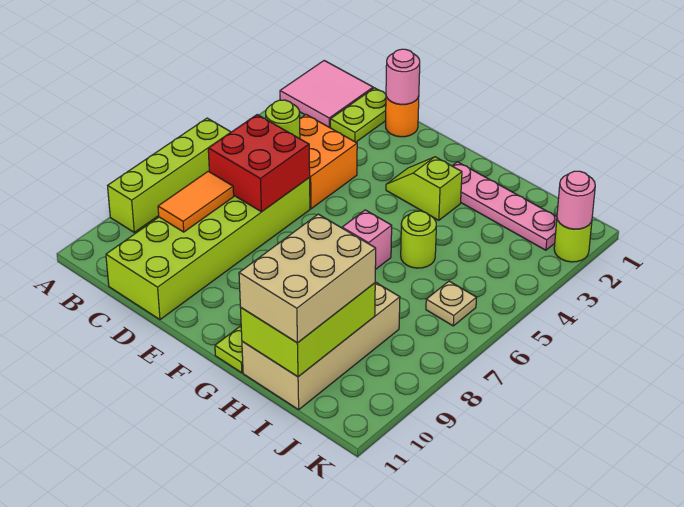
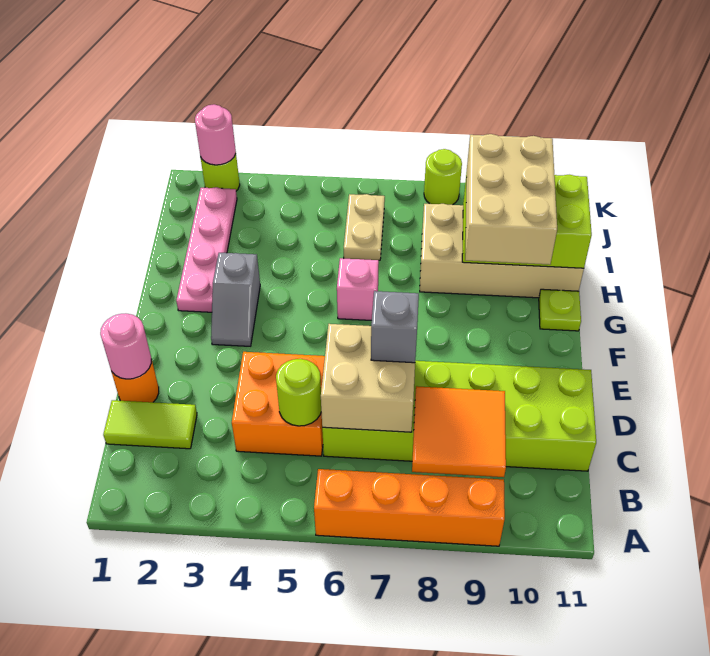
pink tile A1:B2 level 1 -> none
lime brick A6:A9 level 1 -> orange brick A6:A9 level 1
lime plate C1:C2 level 1 -> lime tile C1:C2 level 1
red brick C6:D7 level 2 -> tan brick C6:D7 level 2
orange tile C8:C9 level 2 -> orange tile B8:C9 level 2
none -> grey brick D7 level 3
lime slope F3:G3 level 1 top G -> grey slope F3:G3 level 1 top G
lime round brick H5 level 1 -> lime round brick K8 level 1
tan brick H9:I11 level 3 -> tan brick G9:I10 level 3
tan plate J6 level 1 -> tan plate I6:J6 level 1

